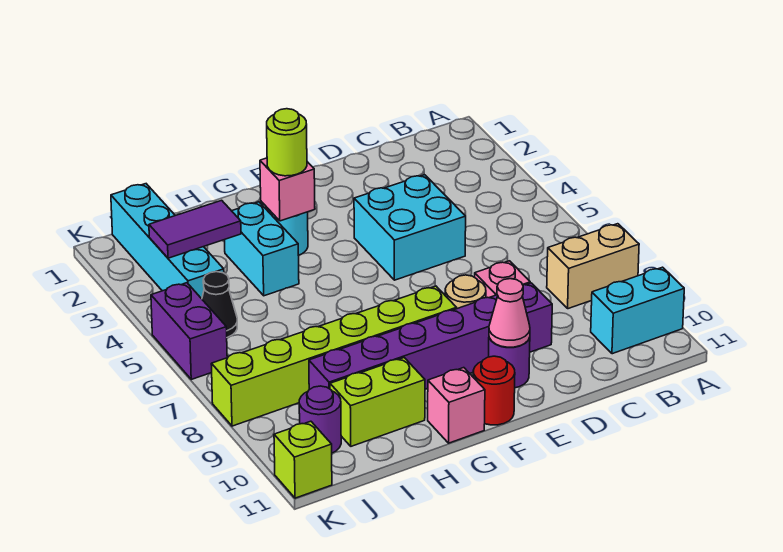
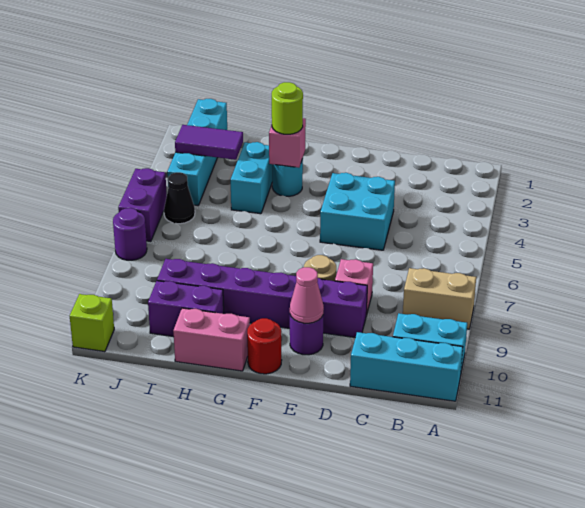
none -> cyan brick A11:C11 level 1
lime brick F8:K8 level 1 -> none
pink brick G11 level 1 -> pink brick G11:H11 level 1
lime brick H10:I10 level 1 -> purple brick H10:I10 level 1
purple round brick J10 level 1 -> purple round brick K7 level 1

